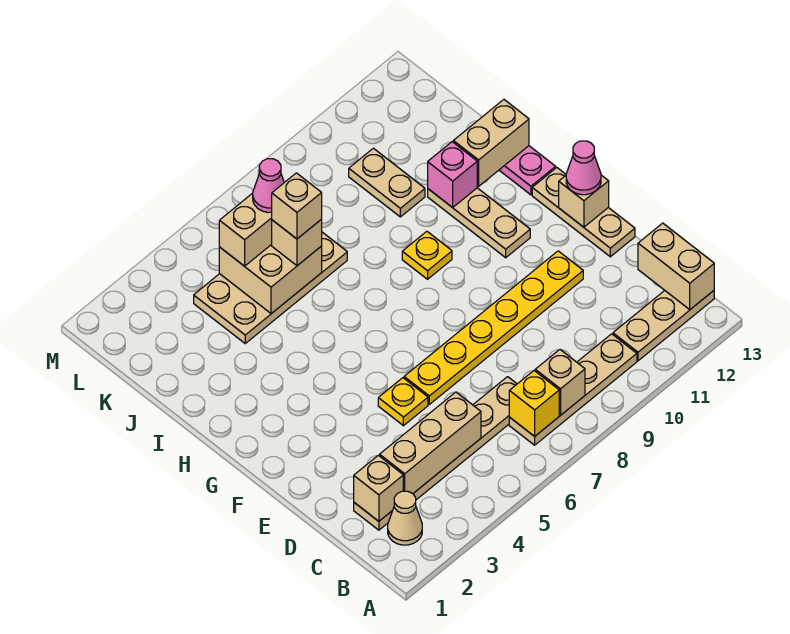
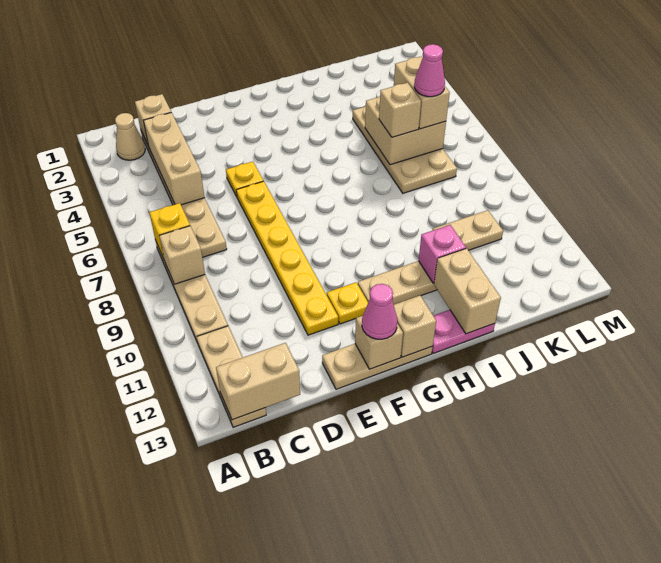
yellow plate H9 level 1 -> yellow plate F11 level 1
tan brick J6 level 4 -> tan brick G13 level 2

